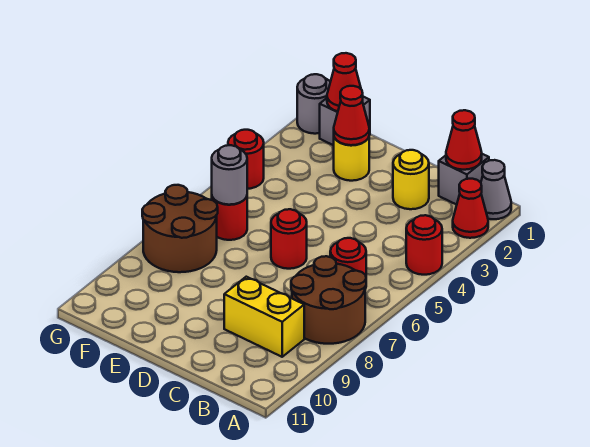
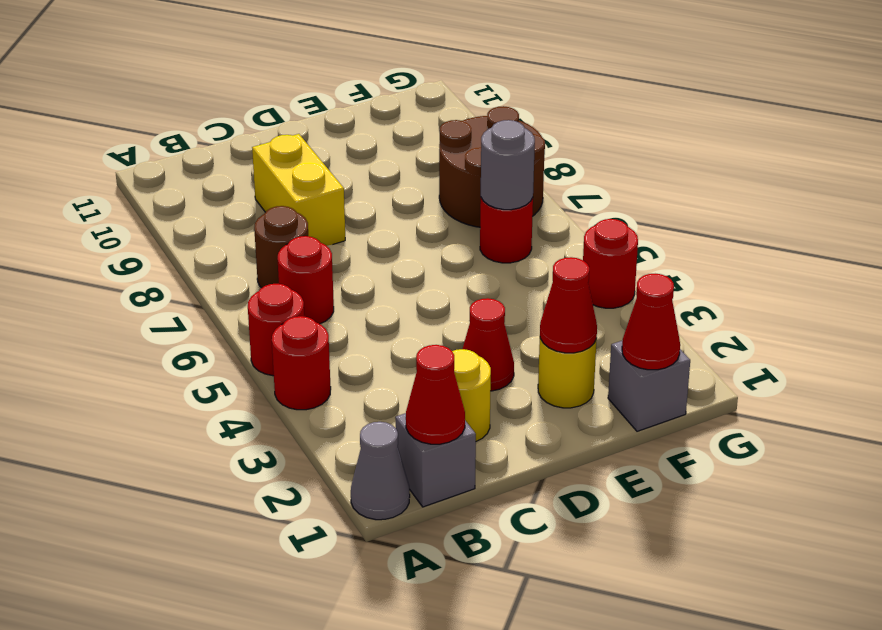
red cone A2 level 1 -> red cone D3 level 1
brown round brick A7:B8 level 1 -> brown round brick B7 level 1
yellow brick B9:C9 level 1 -> yellow brick C8:C9 level 1
red round brick D6 level 1 -> red round brick A5 level 1
grey round brick G1 level 1 -> none

